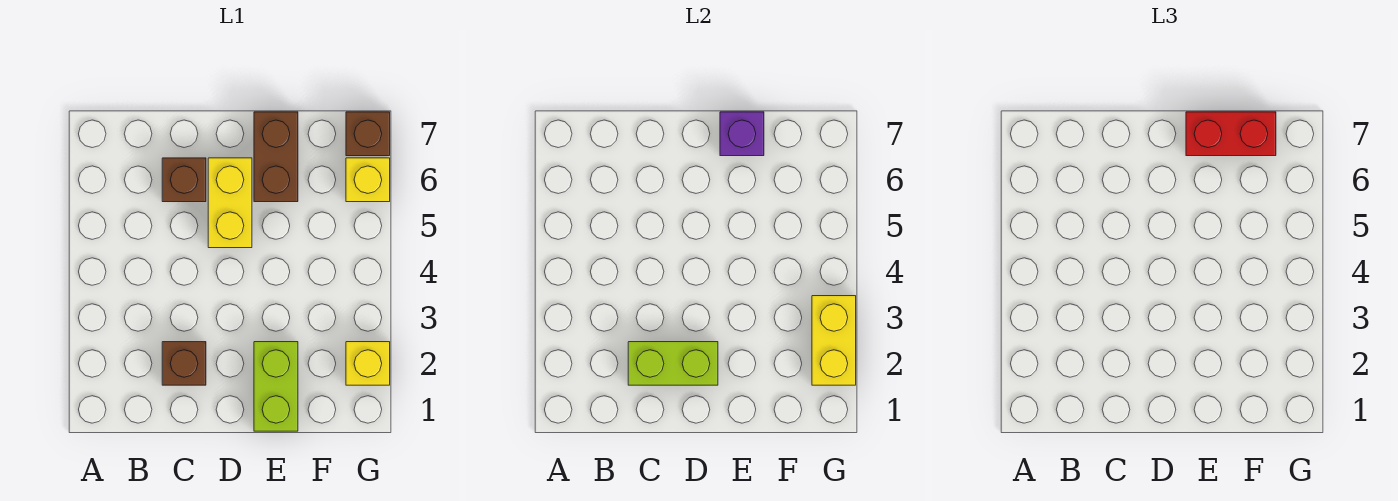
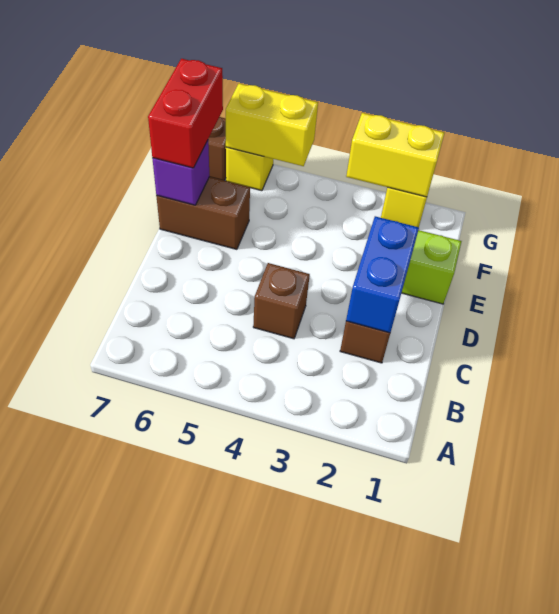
lime brick C2:D2 level 2 -> blue brick C2:D2 level 2
brown brick C6 level 1 -> brown brick C4 level 1
yellow brick D5:D6 level 1 -> yellow brick G5:G6 level 2

